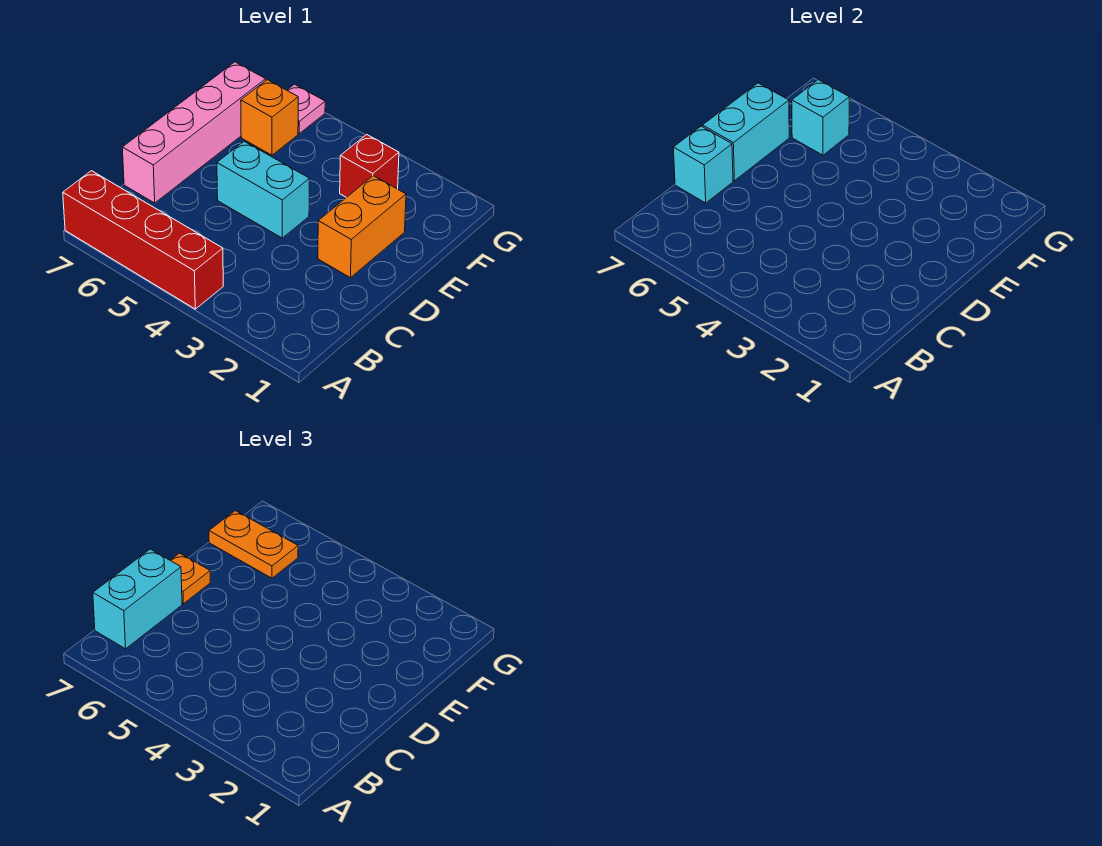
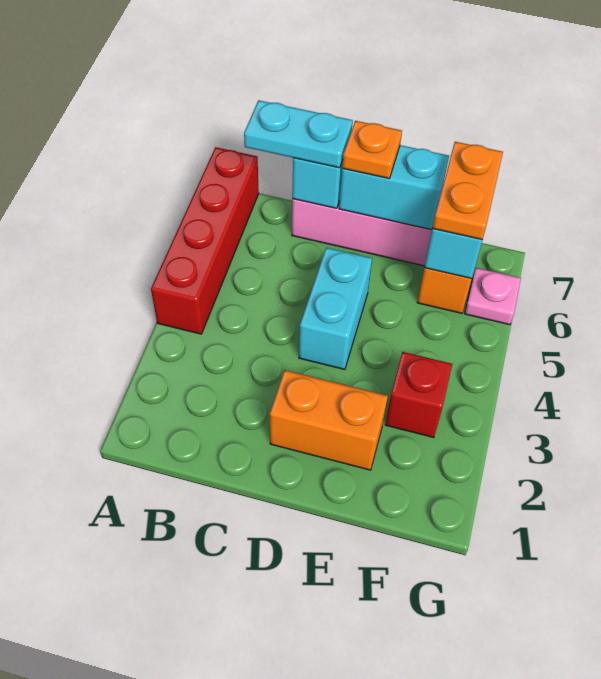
cyan brick B7:C7 level 3 -> cyan plate B7:C7 level 3

